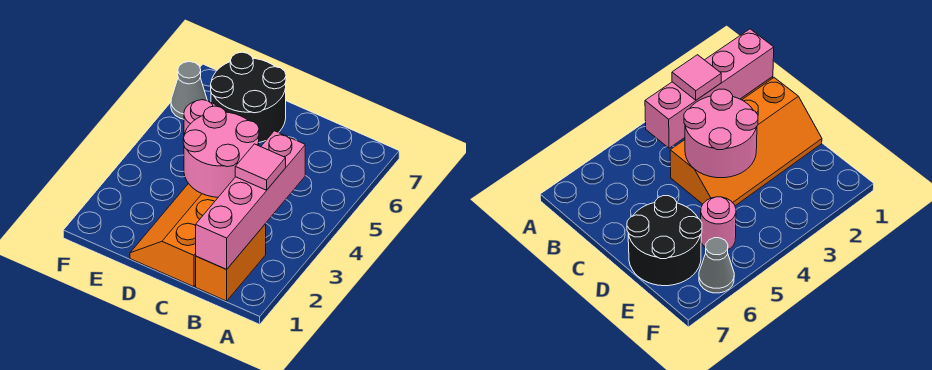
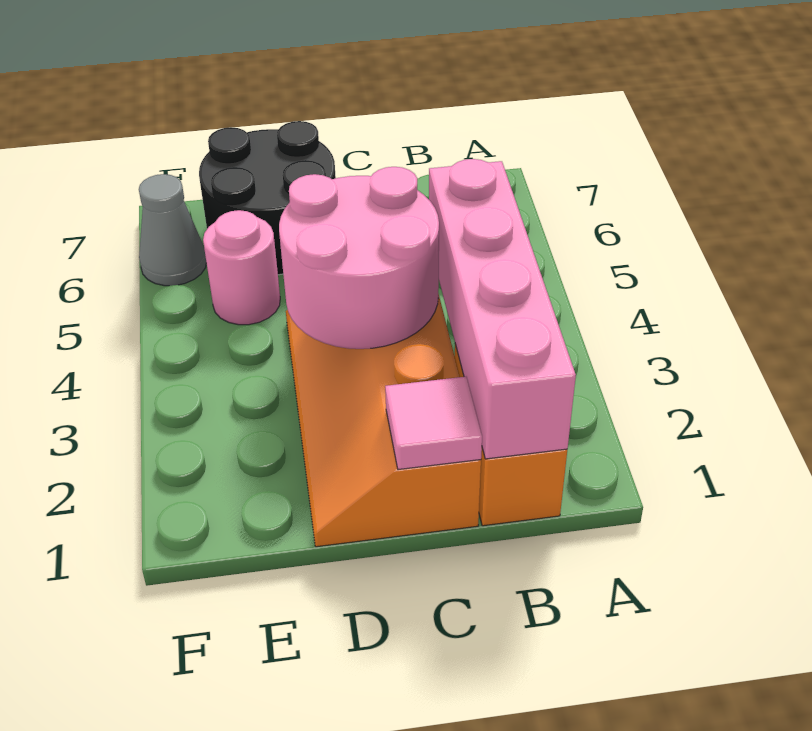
pink tile B3 level 3 -> pink tile C1 level 2

